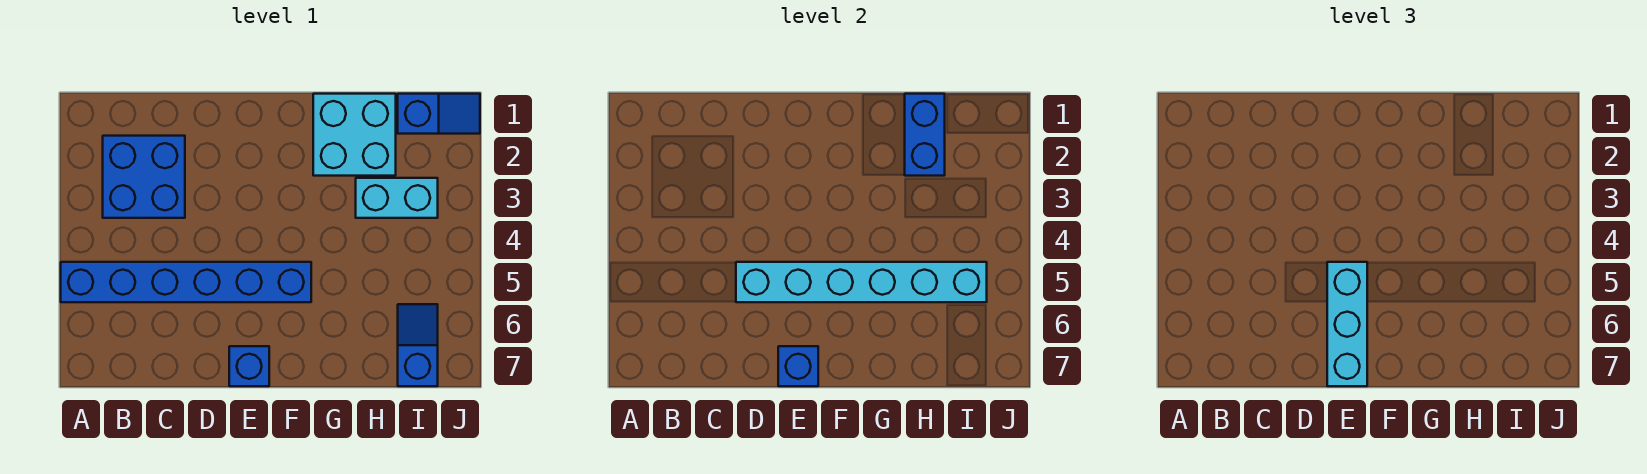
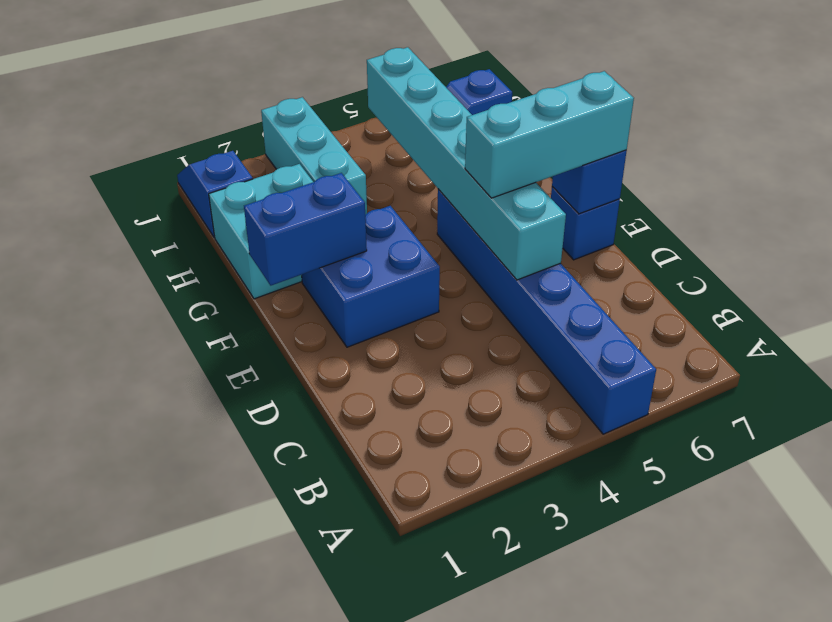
blue brick B2:C3 level 1 -> blue brick E2:F3 level 1
blue brick H1:H2 level 2 -> blue brick F1:F2 level 2
cyan brick H3:I3 level 1 -> cyan brick H3:J3 level 1

